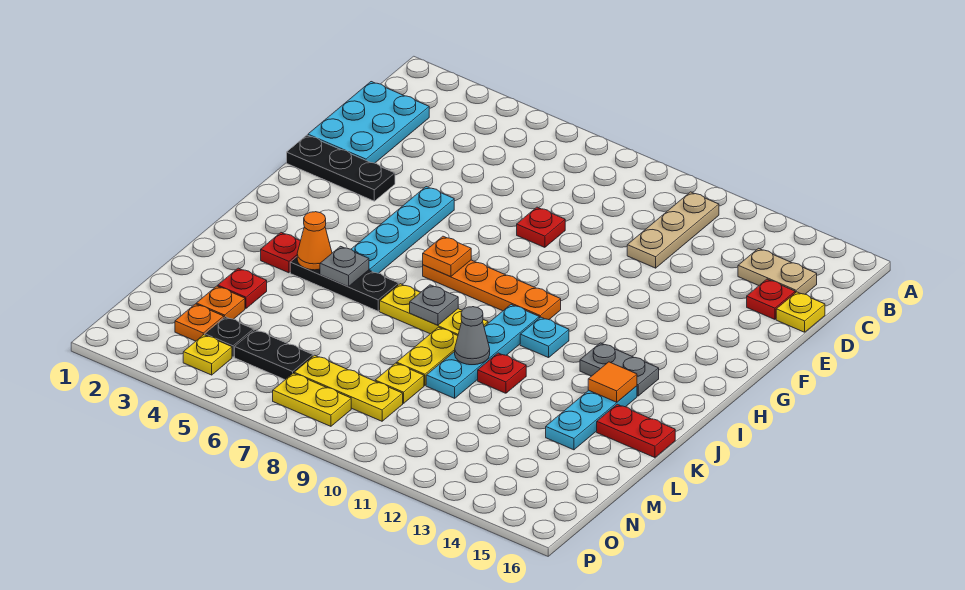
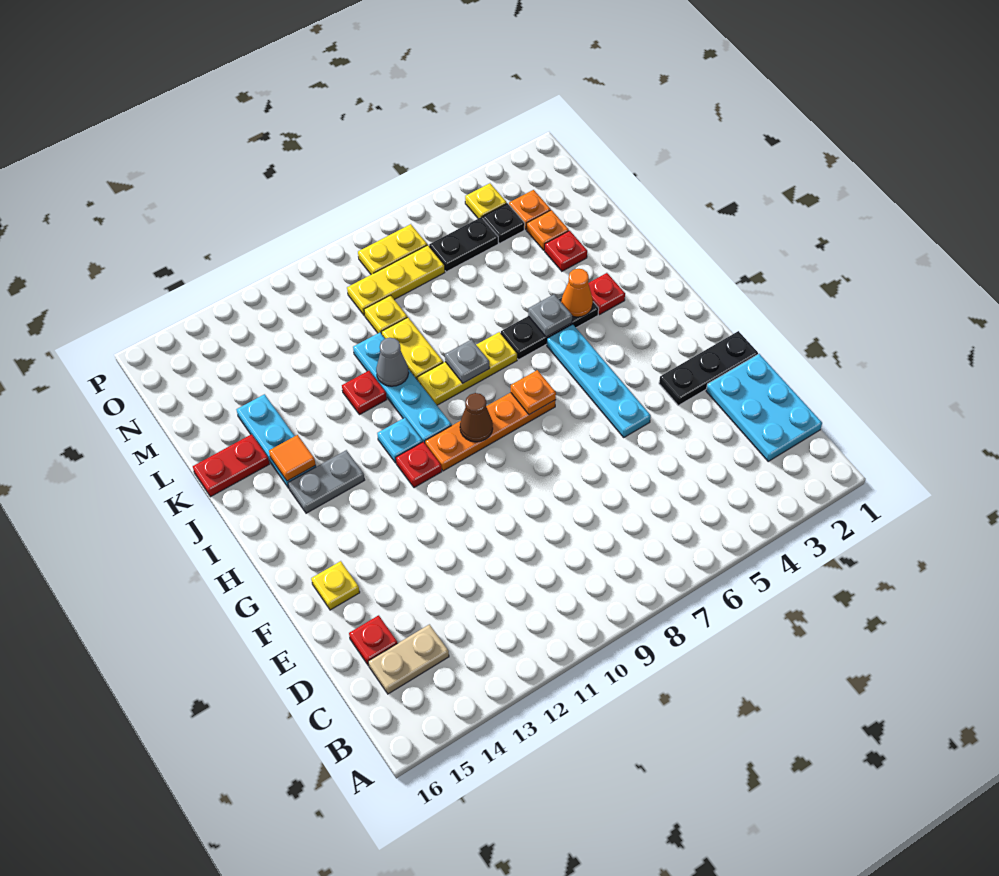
tan plate B11:D11 level 1 -> none
yellow plate D16 level 1 -> yellow plate F15 level 1
red plate E8 level 1 -> red plate H11 level 1
none -> brown cone H9 level 2

